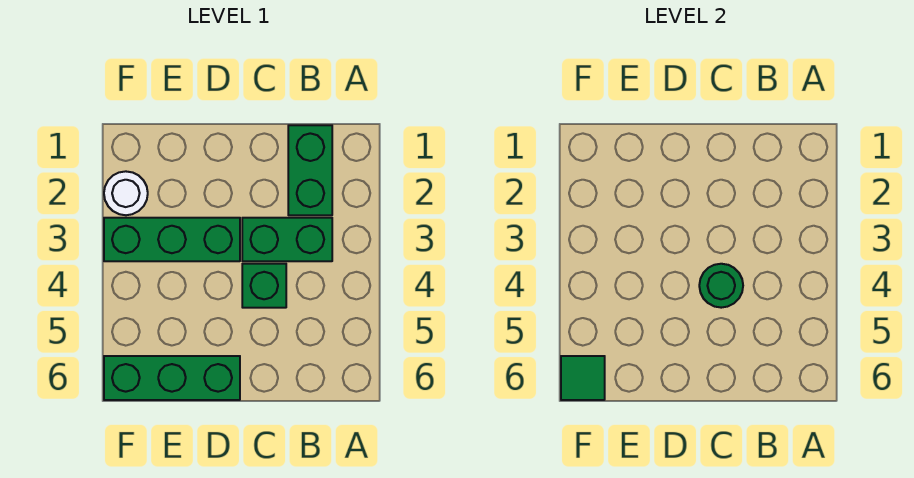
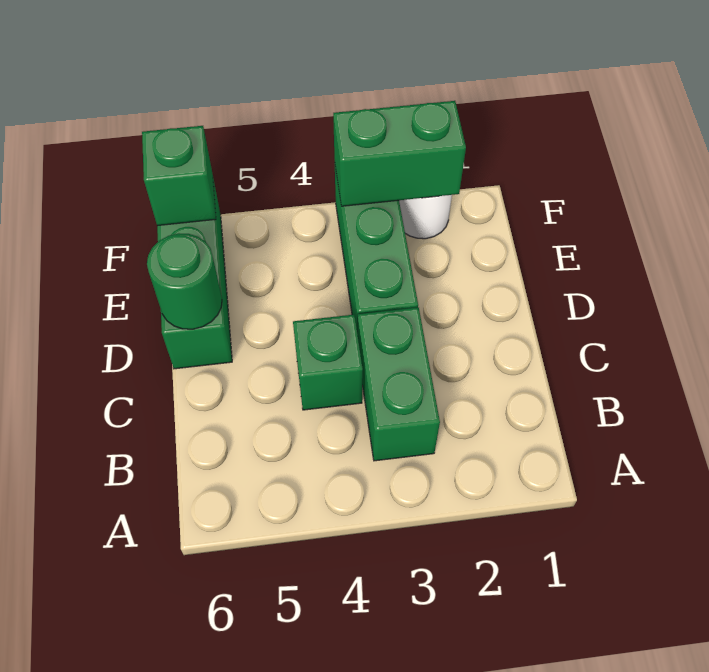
green brick B1:B2 level 1 -> green brick F2:F3 level 2
green round brick C4 level 2 -> green round brick D6 level 2
green tile F6 level 2 -> green brick F6 level 2

